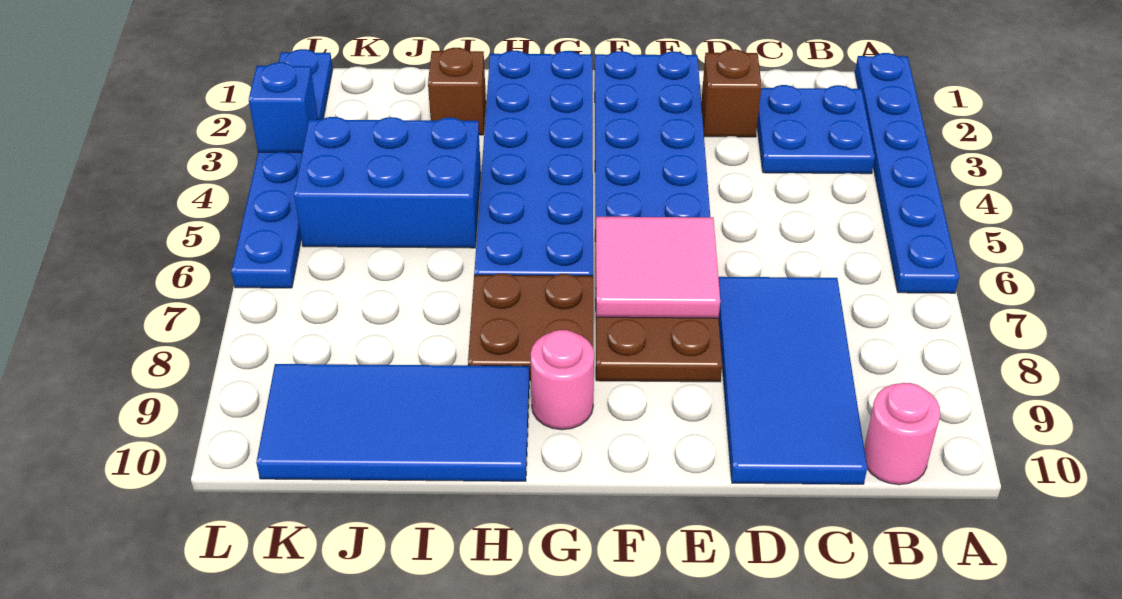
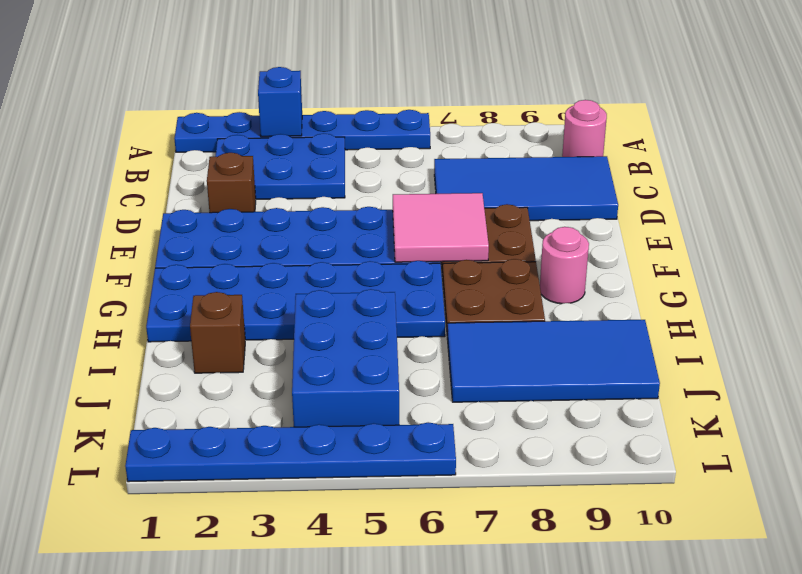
blue plate B2:C3 level 1 -> blue plate B2:C4 level 1
blue tile H9:K10 level 1 -> blue tile I7:J10 level 1
blue brick L3 level 2 -> blue brick A3 level 2

